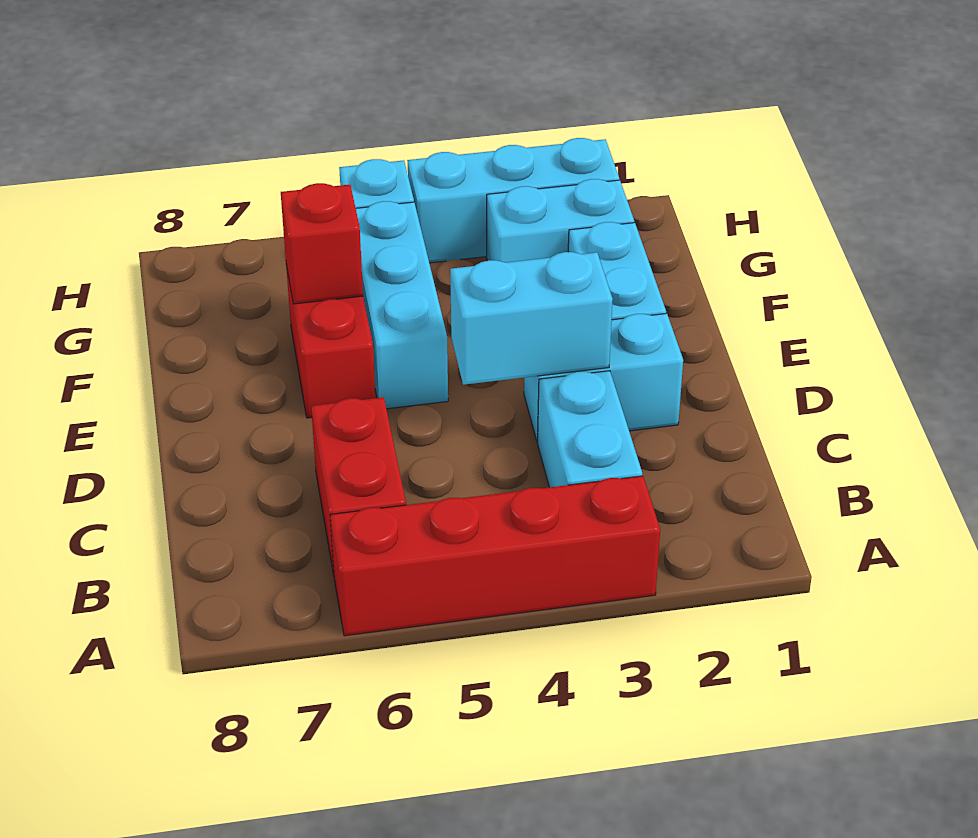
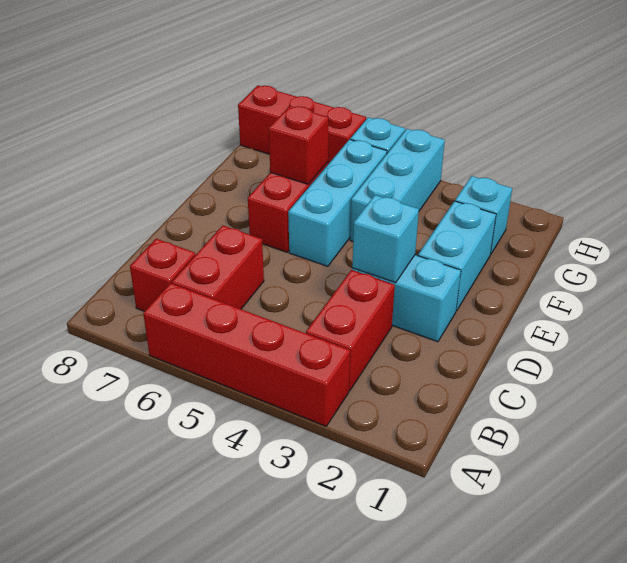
cyan brick B3:C3 level 1 -> red brick B3:C3 level 1
none -> red brick B7 level 1
cyan brick D3:D4 level 2 -> cyan brick D3 level 2
cyan brick G2:G3 level 1 -> cyan brick G2 level 1
cyan brick H2:H4 level 1 -> cyan brick F4:H4 level 1
none -> red brick H6:H8 level 1

